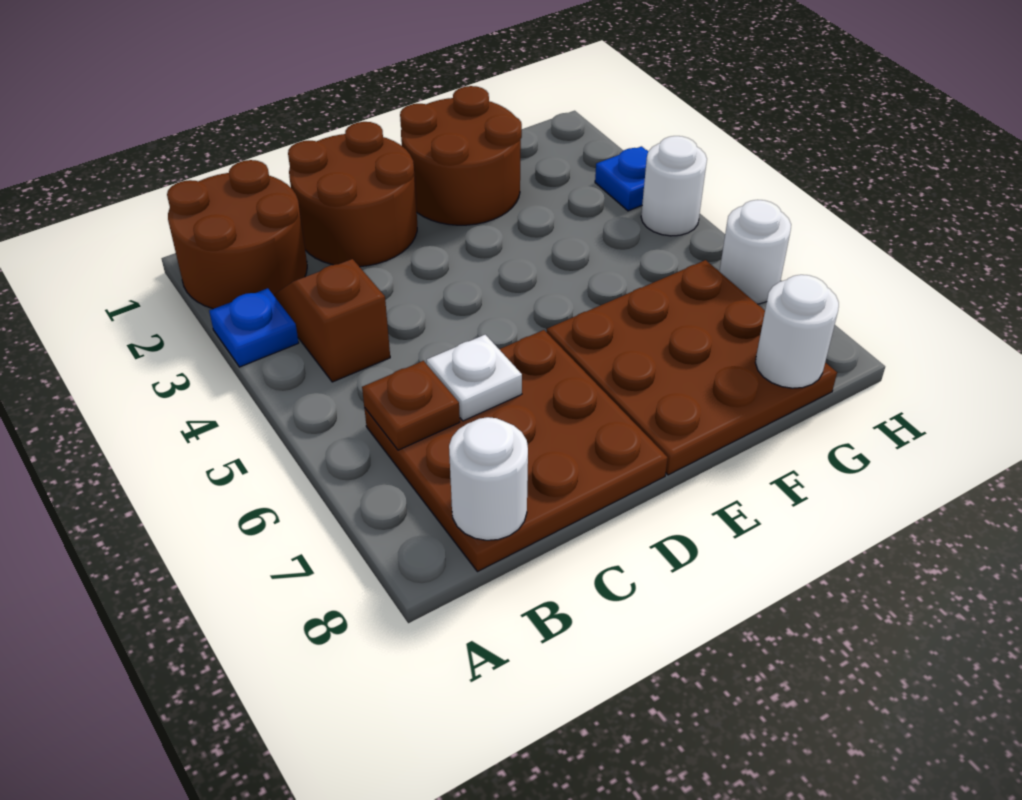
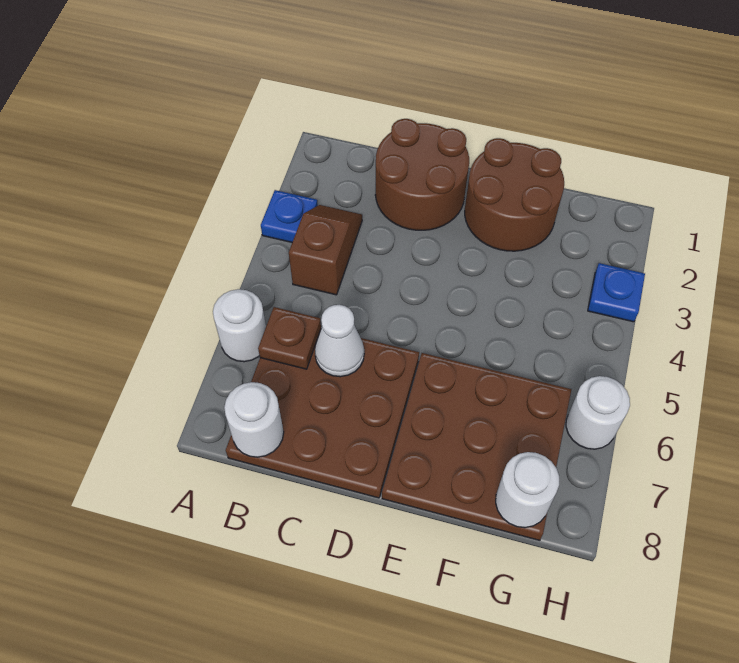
brown round brick A1:B2 level 1 -> none
white plate C6 level 2 -> white cone C6 level 2
white round brick H4 level 1 -> white round brick A6 level 1

